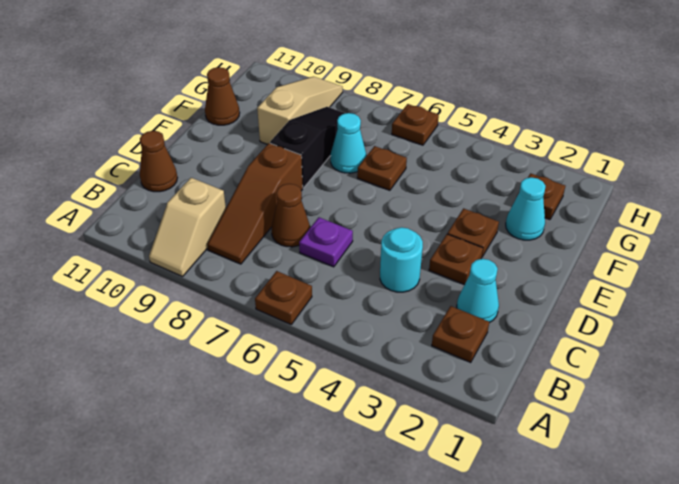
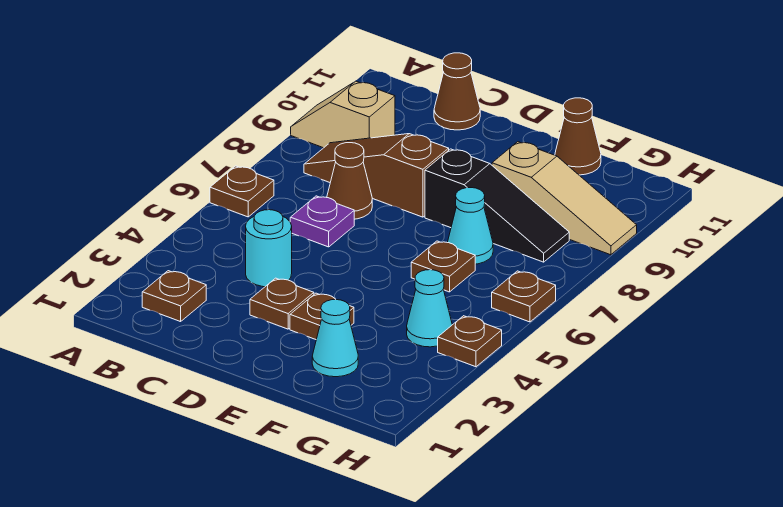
cyan cone C2 level 1 -> cyan cone G4 level 1
brown plate G2 level 1 -> brown plate H4 level 1

